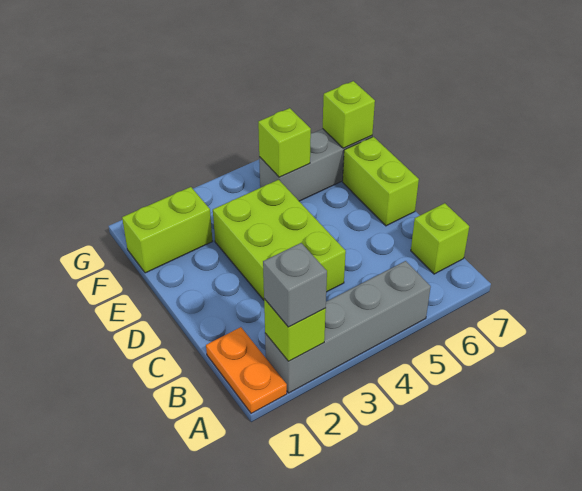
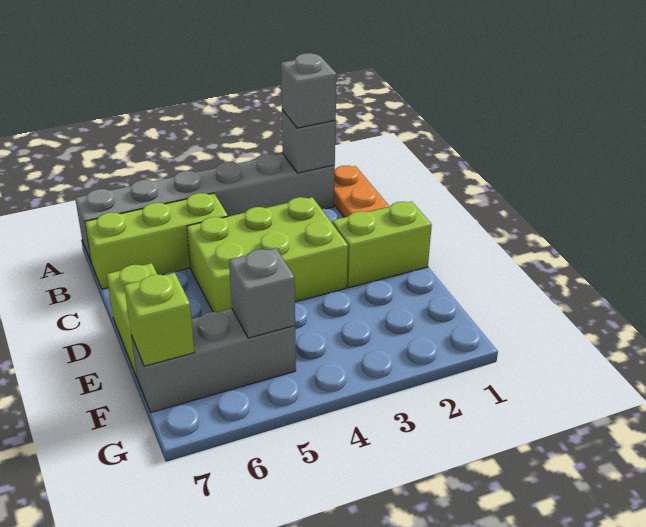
grey brick A2:A5 level 1 -> grey brick A2:A7 level 1
lime brick A2 level 2 -> grey brick A2 level 2
lime brick B7 level 1 -> lime brick B5:B7 level 1
lime brick C3:E4 level 1 -> lime brick C3:D5 level 1
lime brick F1:F2 level 1 -> lime brick D1:D2 level 1
lime brick F5 level 2 -> grey brick F5 level 2

